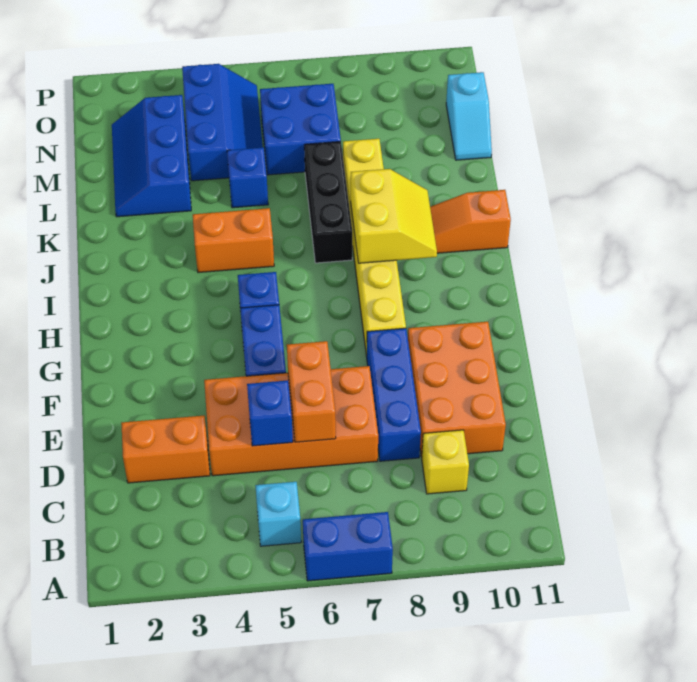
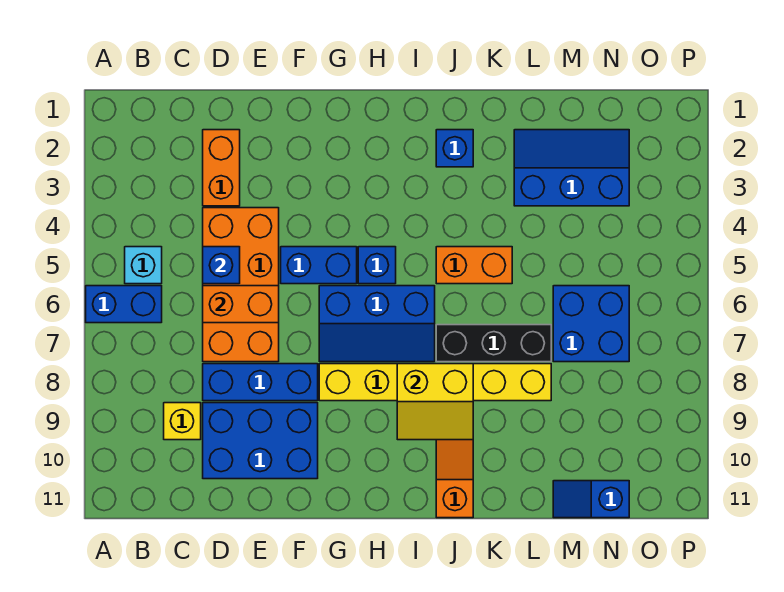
blue brick A6:A7 level 1 -> blue brick A6:B6 level 1
orange brick D9:F10 level 1 -> blue brick D9:F10 level 1
orange brick J4:J5 level 1 -> orange brick J5:K5 level 1
blue brick L5 level 1 -> blue brick J2 level 1
blue slope M4:O5 level 1 top 4 -> blue slope G6:I7 level 1 top 6
cyan slope M11:N11 level 1 top N -> blue slope M11:N11 level 1 top N

